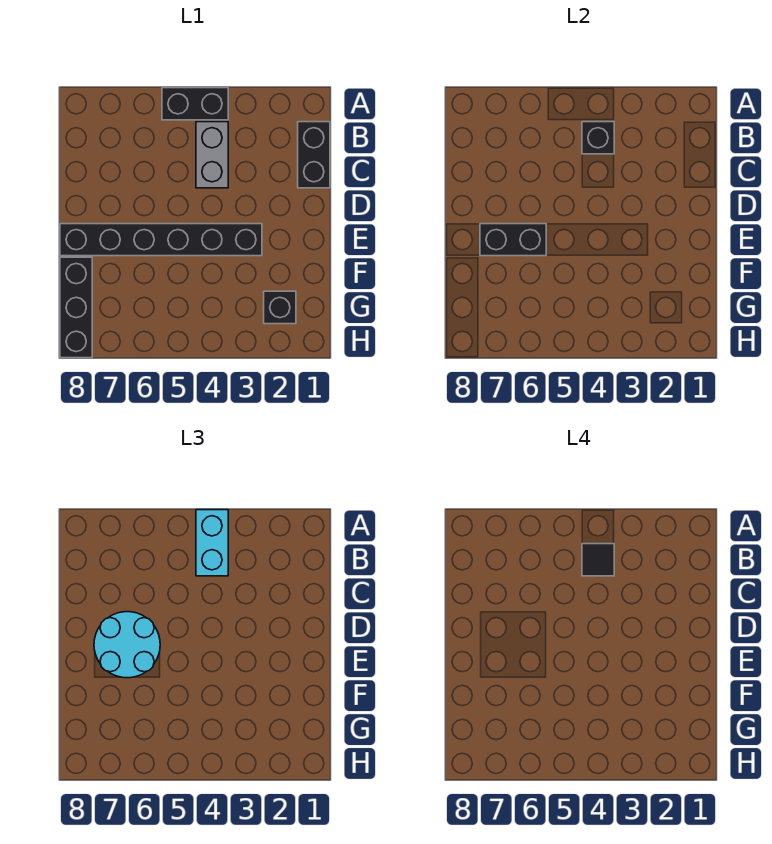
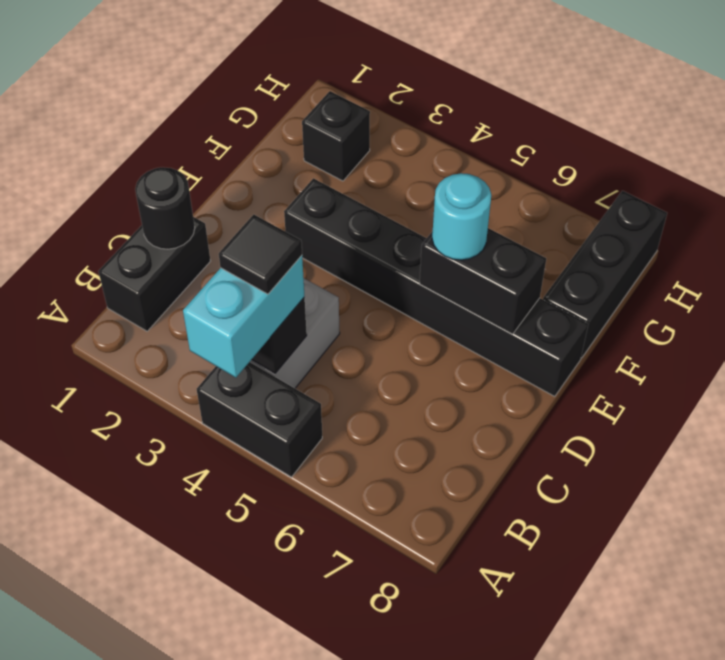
none -> black round brick C1 level 2
cyan round brick D6:E7 level 3 -> cyan round brick E6 level 3

